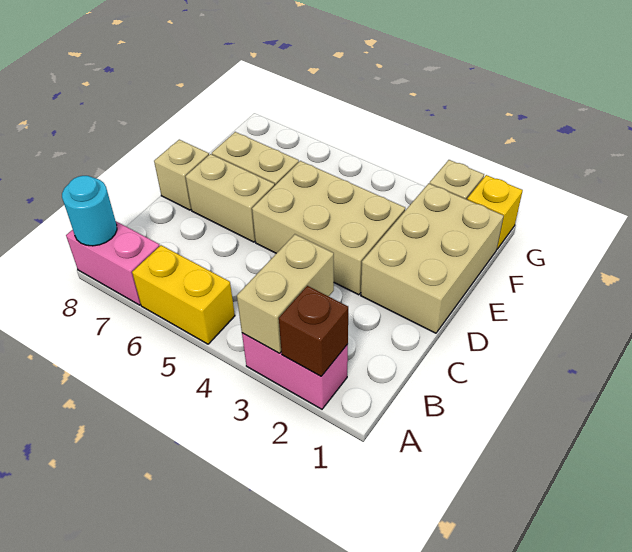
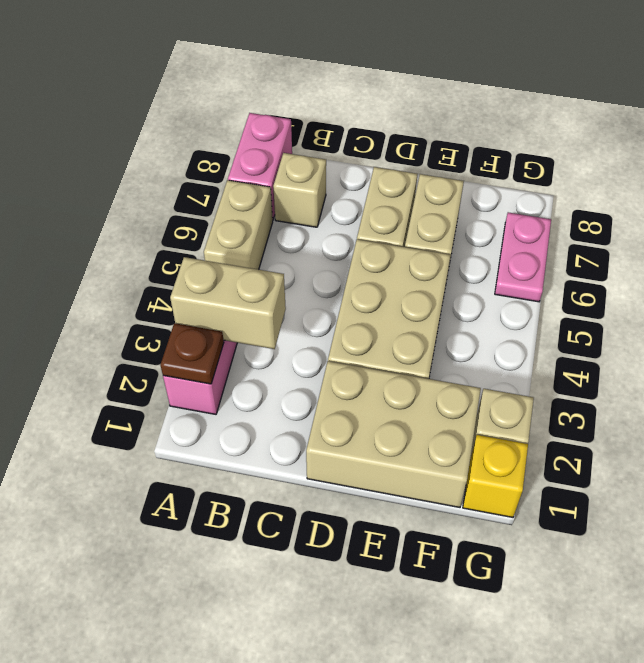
brown brick A2 level 2 -> brown plate A2 level 2
yellow brick A5:A6 level 1 -> tan brick A5:A6 level 1
cyan round brick A8 level 2 -> none
tan brick D8 level 1 -> tan brick B7 level 1
none -> pink plate G6:G7 level 1

